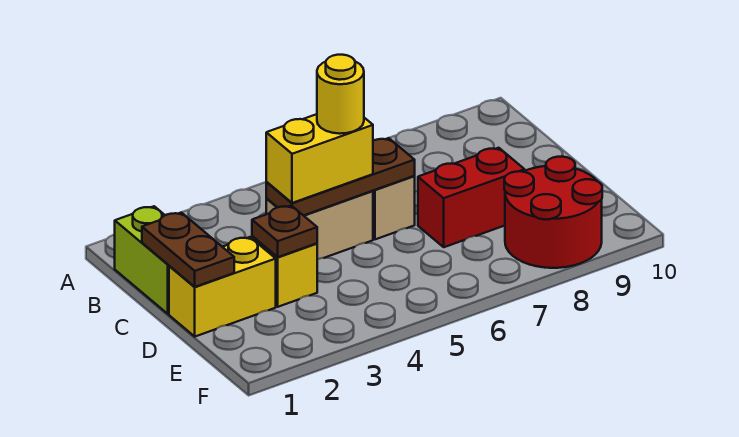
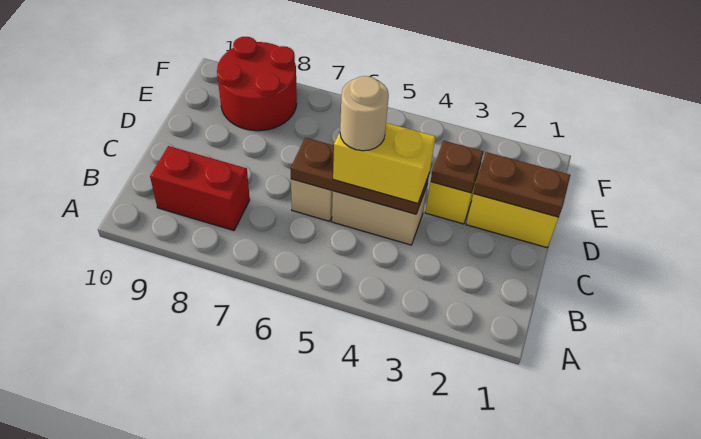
lime brick B1:C1 level 1 -> none
brown plate C1:D1 level 2 -> brown plate D1:D2 level 2
yellow round brick C5 level 4 -> tan round brick C5 level 4
red brick D7:D8 level 1 -> red brick B8:B9 level 1

